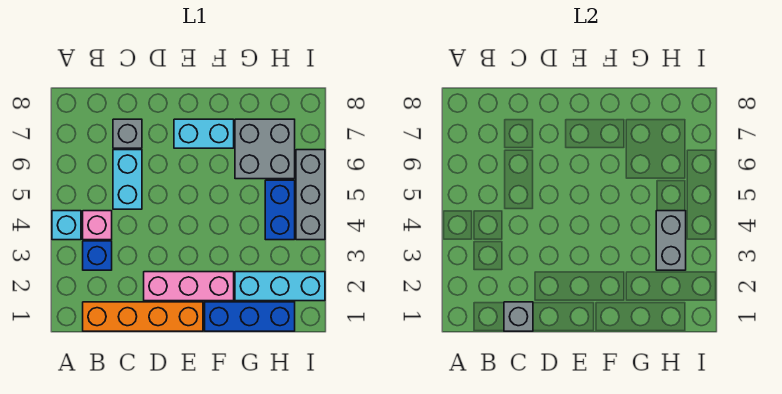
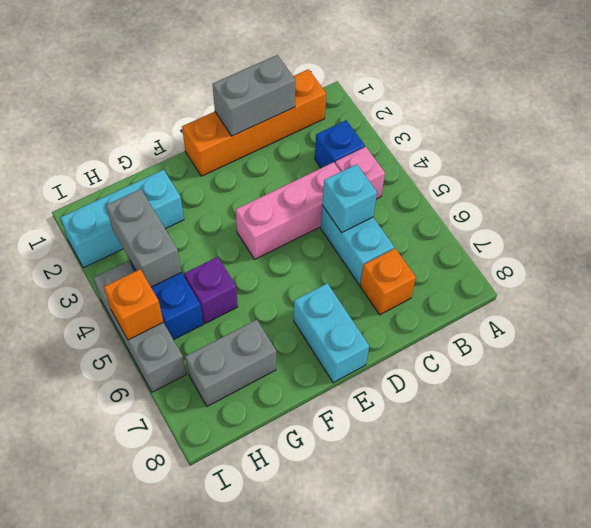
cyan brick A4 level 1 -> cyan brick C5 level 2
grey brick C1 level 2 -> grey brick C1:D1 level 2
grey brick C7 level 1 -> orange brick C7 level 1
pink brick D2:F2 level 1 -> pink brick C4:E4 level 1
cyan brick E7:F7 level 1 -> cyan brick E7:E8 level 1
blue brick F1:H1 level 1 -> none
none -> purple brick G5 level 1
grey brick G6:H7 level 1 -> grey brick G7:H7 level 1
none -> orange brick I5 level 2

